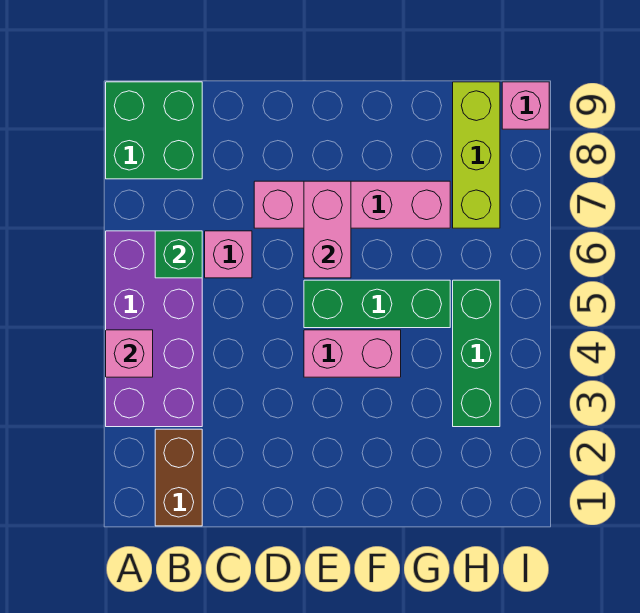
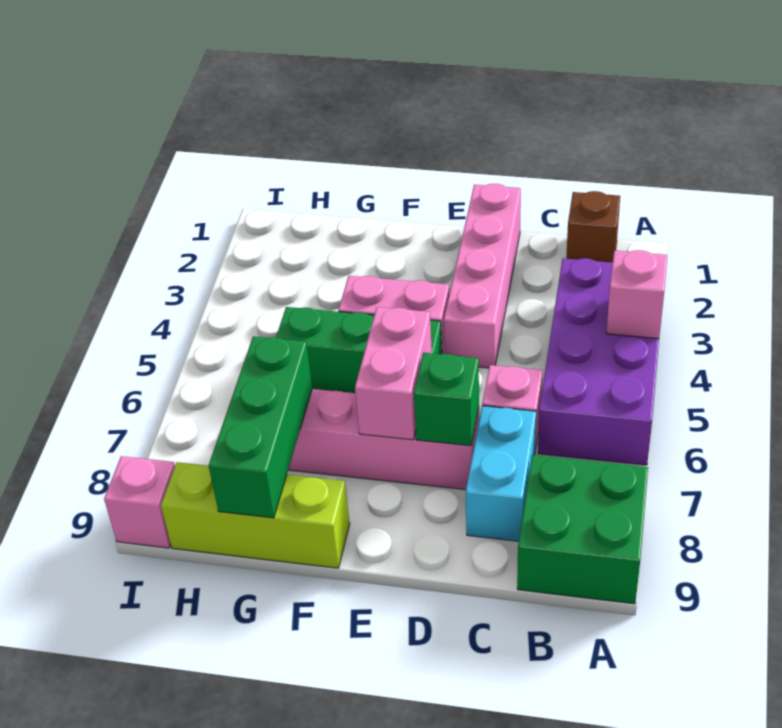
brown brick B1:B2 level 1 -> brown brick B1 level 1
green brick B6 level 2 -> green brick D7 level 2
none -> cyan brick C7:C8 level 1
none -> pink brick D1:D4 level 1
green brick H3:H5 level 1 -> green brick G7:G9 level 2
lime brick H7:H9 level 1 -> lime brick F9:H9 level 1

